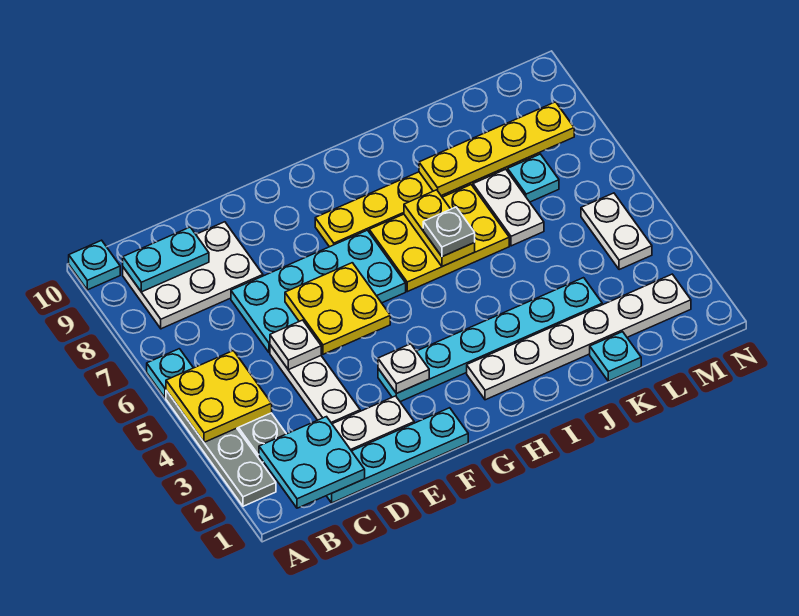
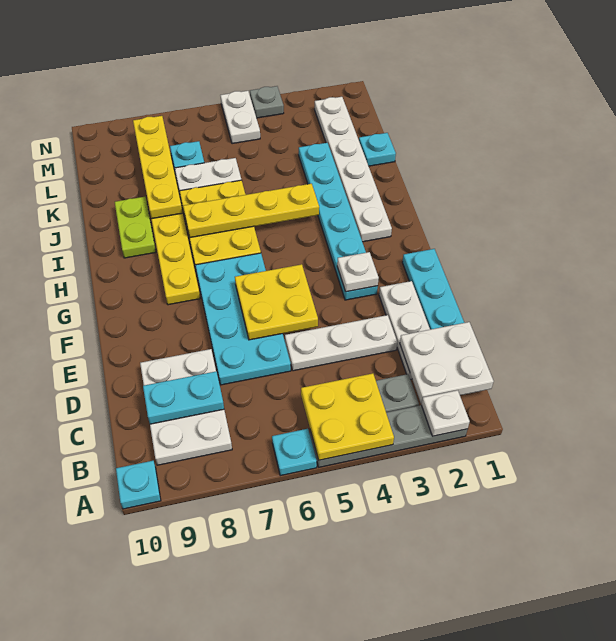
cyan plate B1:C2 level 2 -> white plate B1:C2 level 2
cyan plate B9:C9 level 2 -> cyan plate C8:C9 level 2
white plate D5 level 2 -> white plate A2 level 2
yellow plate I6:I7 level 2 -> yellow plate I4:I7 level 2
grey plate I6 level 3 -> grey plate N4 level 1
none -> lime plate I9:J9 level 1
white plate M4:M5 level 1 -> white plate M5:N5 level 1

